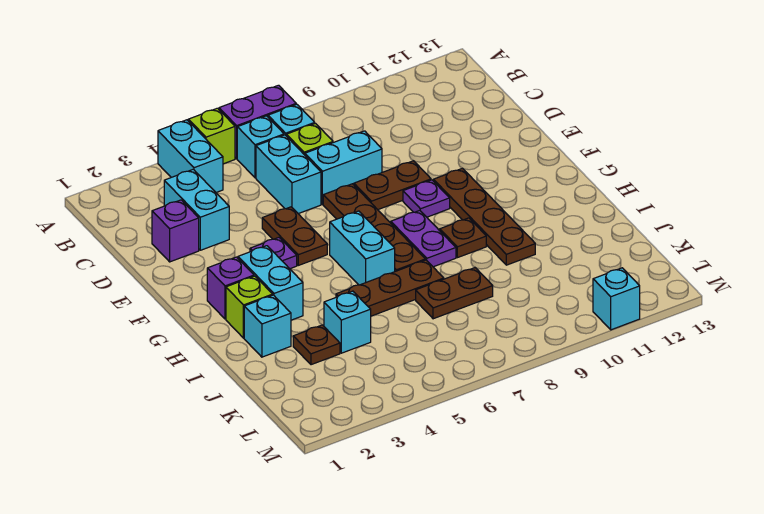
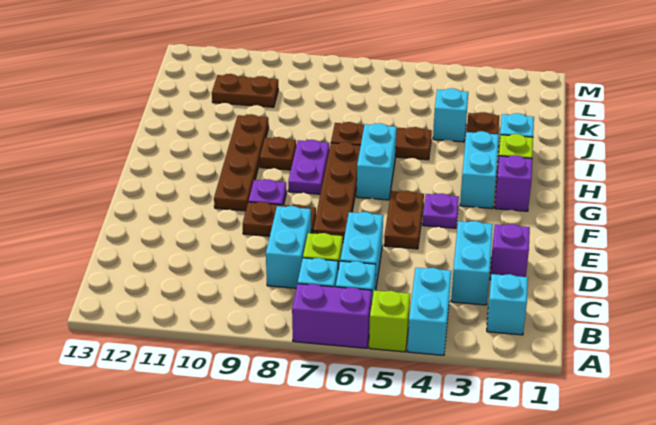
cyan brick D7:D8 level 1 -> cyan brick C8:D8 level 1
brown plate J7:J8 level 1 -> brown plate K10:K11 level 1
cyan brick M11 level 1 -> cyan brick B2 level 1

